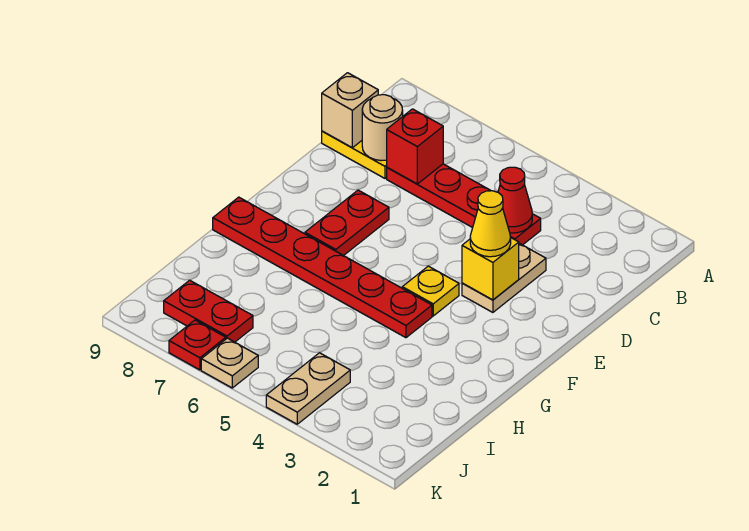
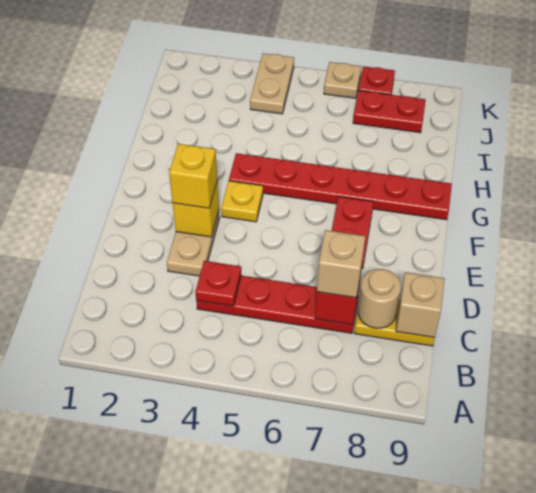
red cone C4 level 2 -> red plate C4 level 2
none -> tan brick C7 level 3
yellow cone E3 level 3 -> yellow brick E3 level 3

